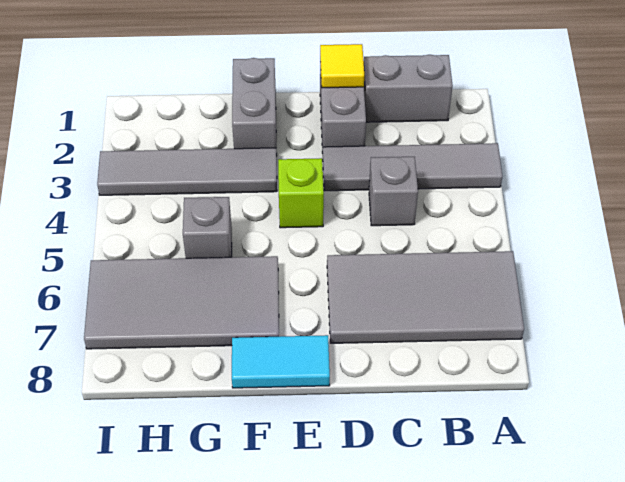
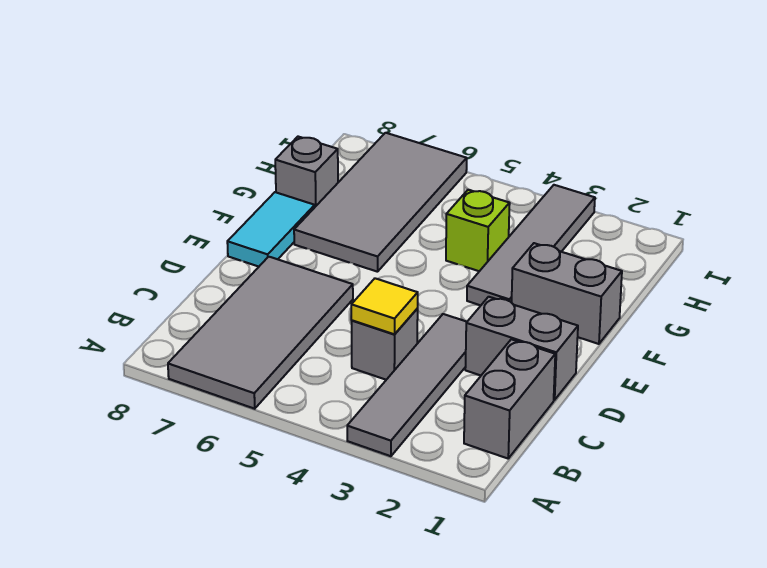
yellow tile D1 level 2 -> yellow tile C4 level 2
lime brick E4 level 1 -> lime brick G4 level 1
grey brick G5 level 1 -> grey brick G8 level 1

